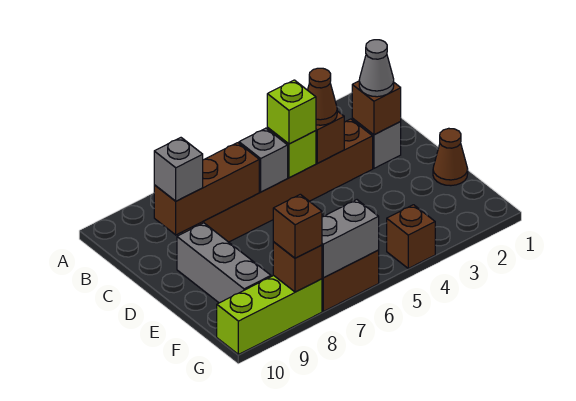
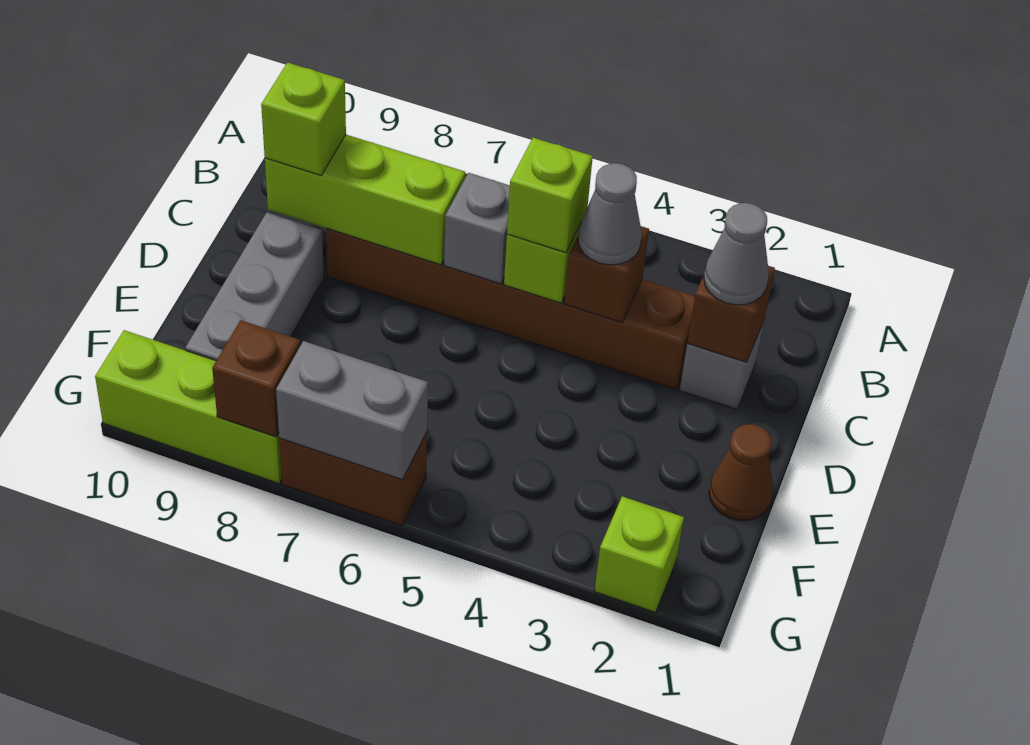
brown cone C4 level 3 -> grey cone C4 level 3
brown brick C7:C9 level 2 -> lime brick C7:C9 level 2
grey brick C9 level 3 -> lime brick C9 level 3
none -> lime brick G2 level 1
brown brick G4 level 1 -> none
brown brick G8 level 3 -> none

